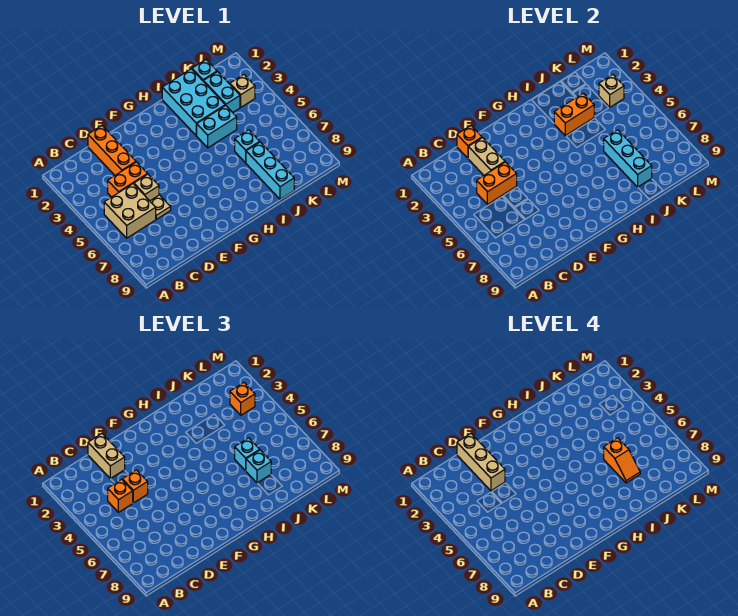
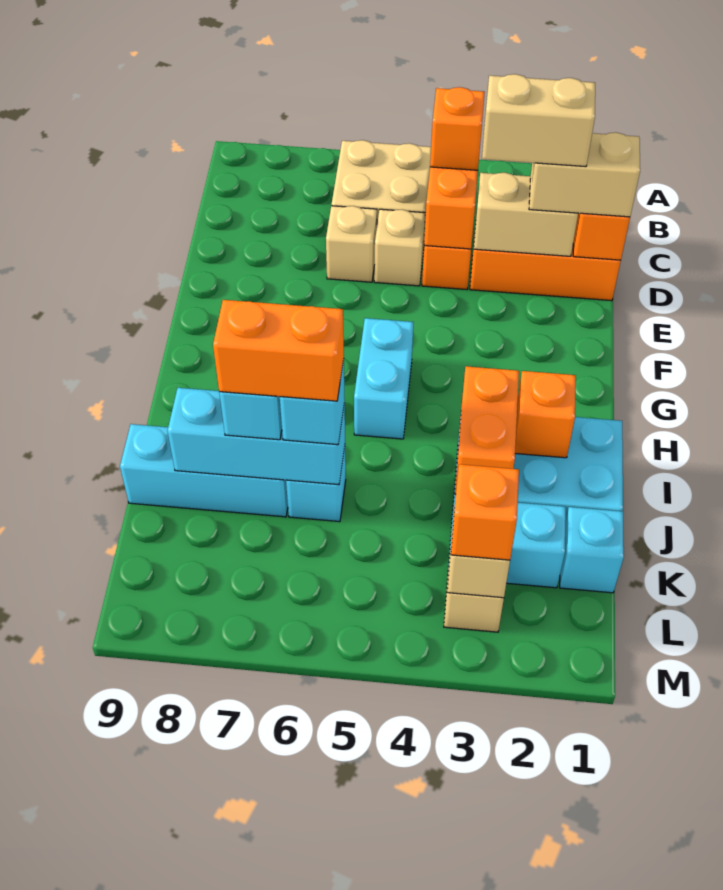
tan brick D1:D3 level 4 -> tan brick D2:D3 level 4
orange brick D4 level 3 -> orange brick I2 level 2
tan plate D6 level 1 -> tan brick D6 level 1
cyan brick I4:J4 level 1 -> cyan brick G5:H5 level 1
orange slope J6:J7 level 4 top 6 -> orange brick J6:J7 level 4

